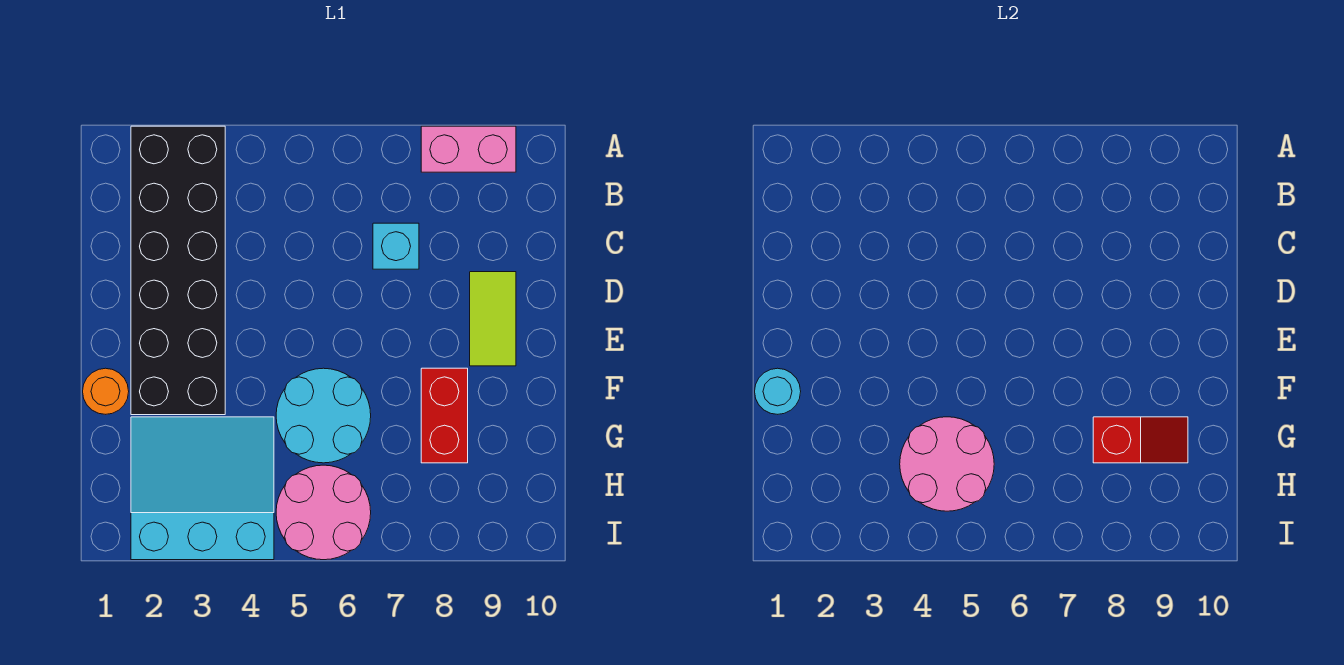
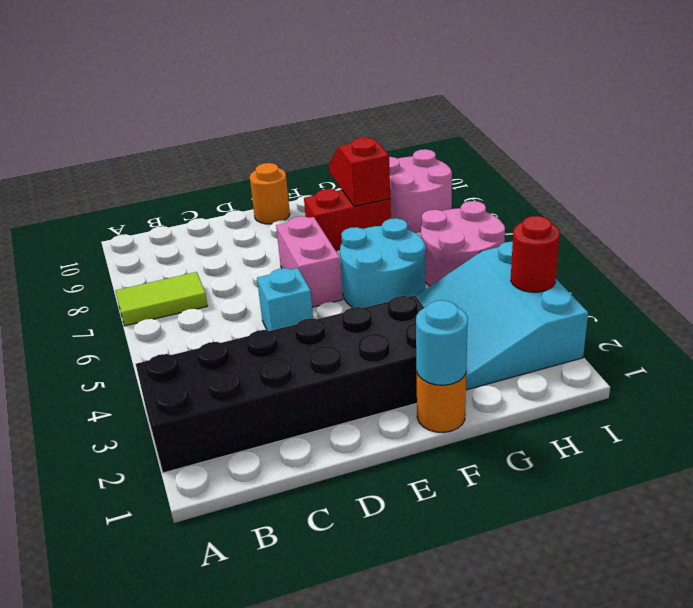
pink brick A8:A9 level 1 -> pink brick E6:E7 level 1
cyan brick C7 level 1 -> cyan brick D5 level 1
lime tile D9:E9 level 1 -> lime tile A7:B7 level 1
none -> orange round brick E10 level 1
pink round brick G4:H5 level 2 -> pink round brick H8:I9 level 1
none -> red round brick I3 level 2

